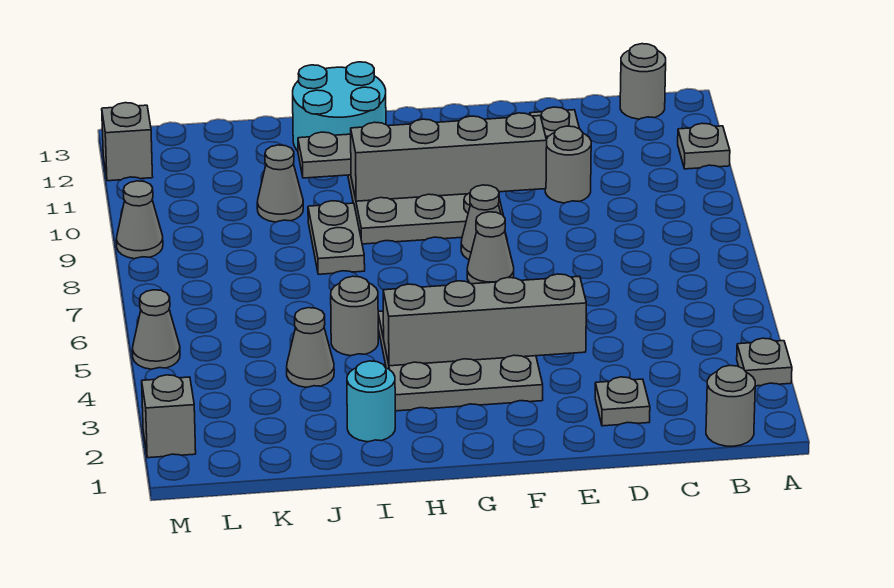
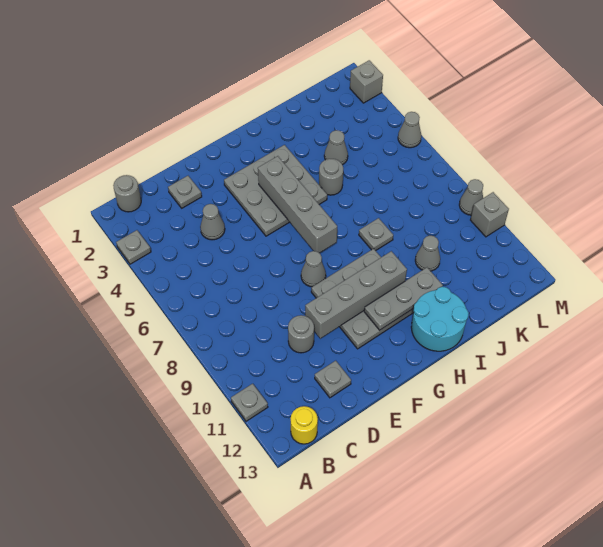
grey round brick B13 level 1 -> yellow round brick B13 level 1
grey brick E4:H4 level 2 -> grey brick G4:G7 level 2
grey cone F7 level 1 -> grey cone D4 level 1
cyan round brick I2 level 1 -> none
grey plate I8:I9 level 1 -> grey plate I8 level 1
grey brick M12 level 1 -> grey brick M10 level 1

